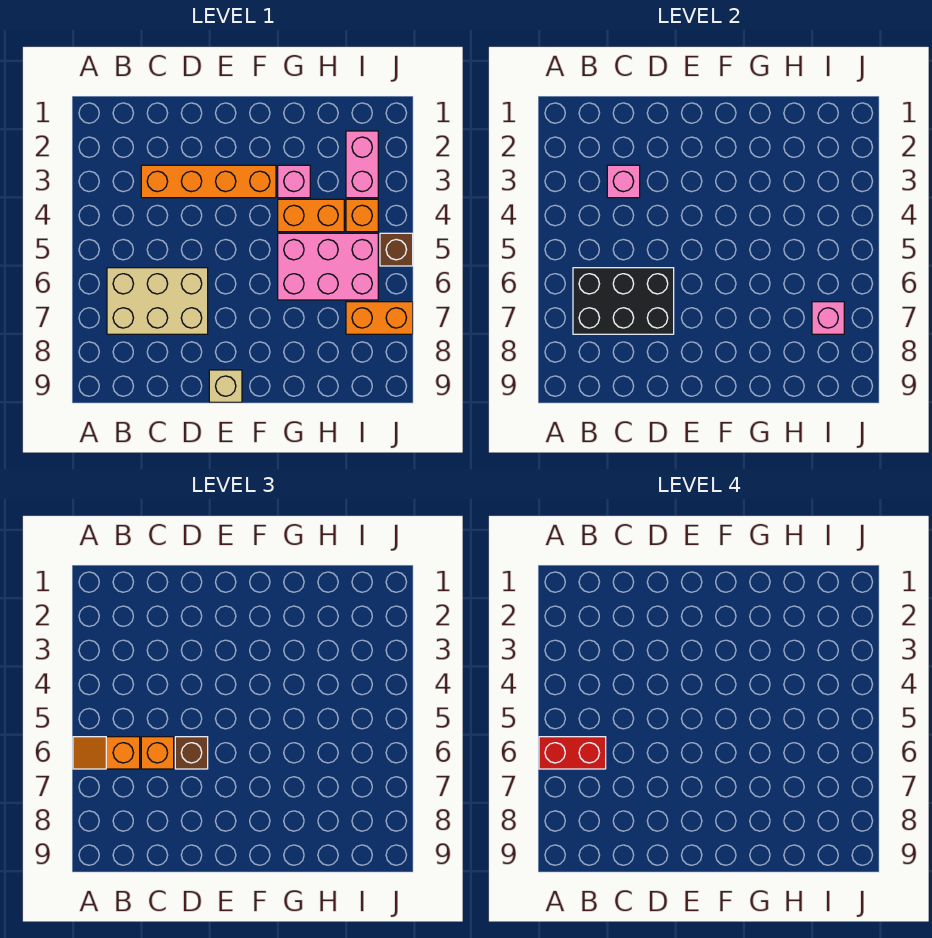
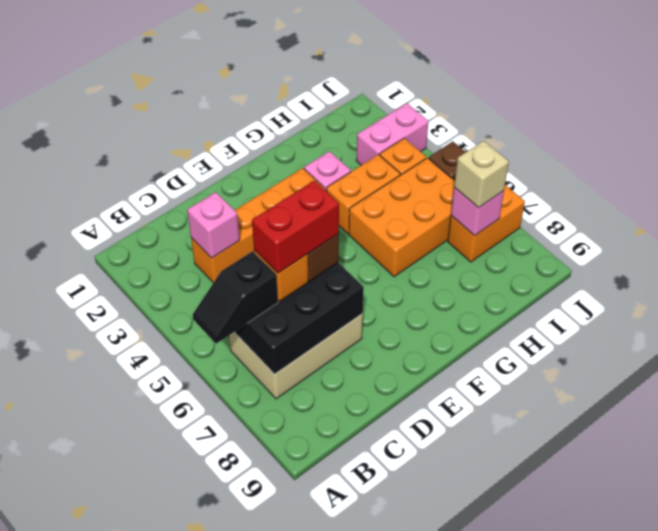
orange slope A6:B6 level 3 top B -> black slope A6:B6 level 3 top B
red brick A6:B6 level 4 -> red brick C6:D6 level 4
tan brick E9 level 1 -> tan brick I7 level 3
pink brick G5:I6 level 1 -> orange brick G5:I6 level 1
pink brick I2:I3 level 1 -> pink brick I3:J3 level 1

